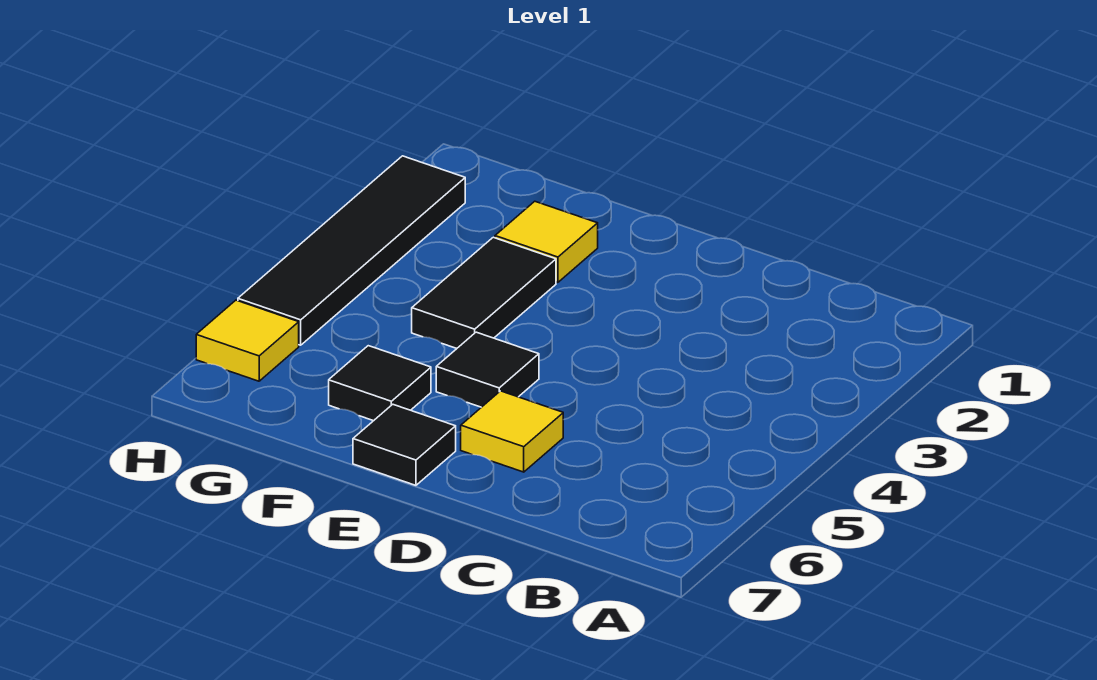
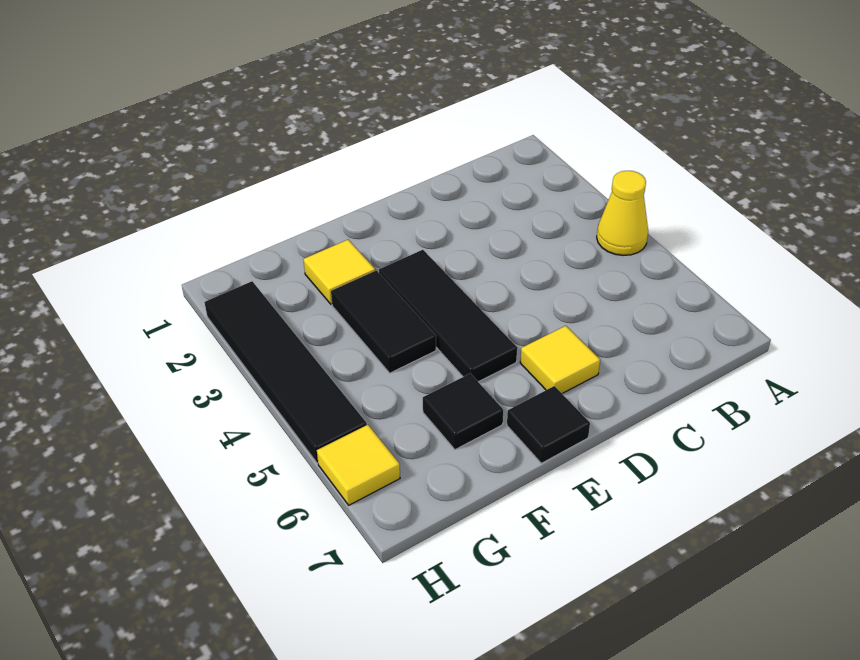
none -> yellow cone A4 level 1
black tile E5 level 1 -> black tile E3:E5 level 1

